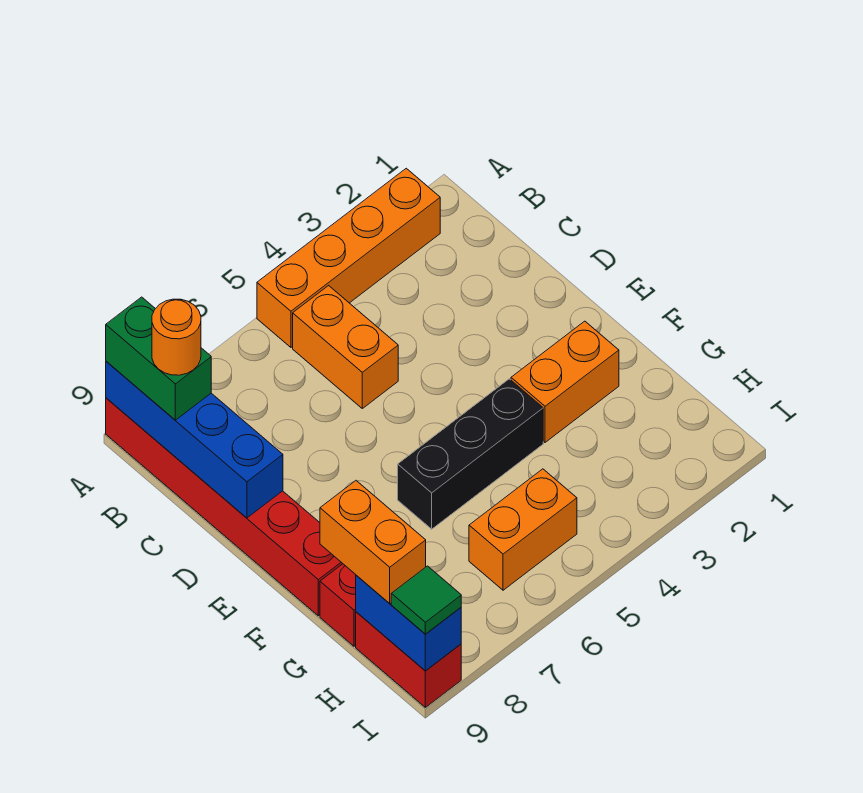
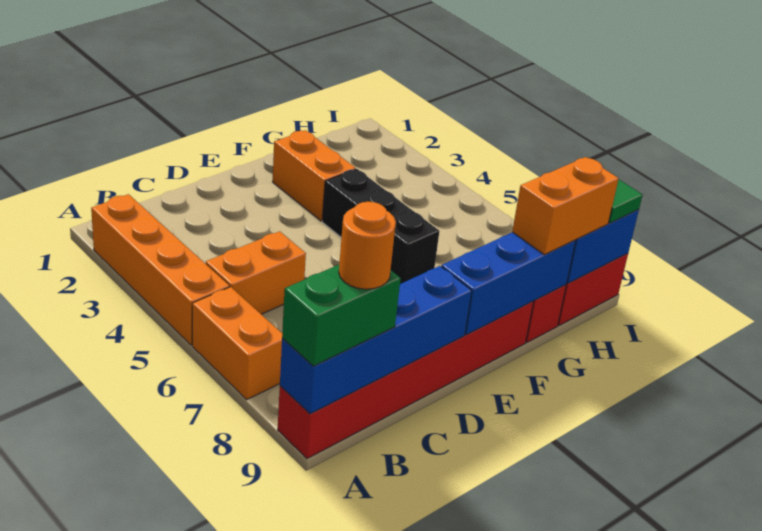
none -> blue brick E9:G9 level 2
orange brick H5:H6 level 1 -> orange brick A6:A7 level 1

